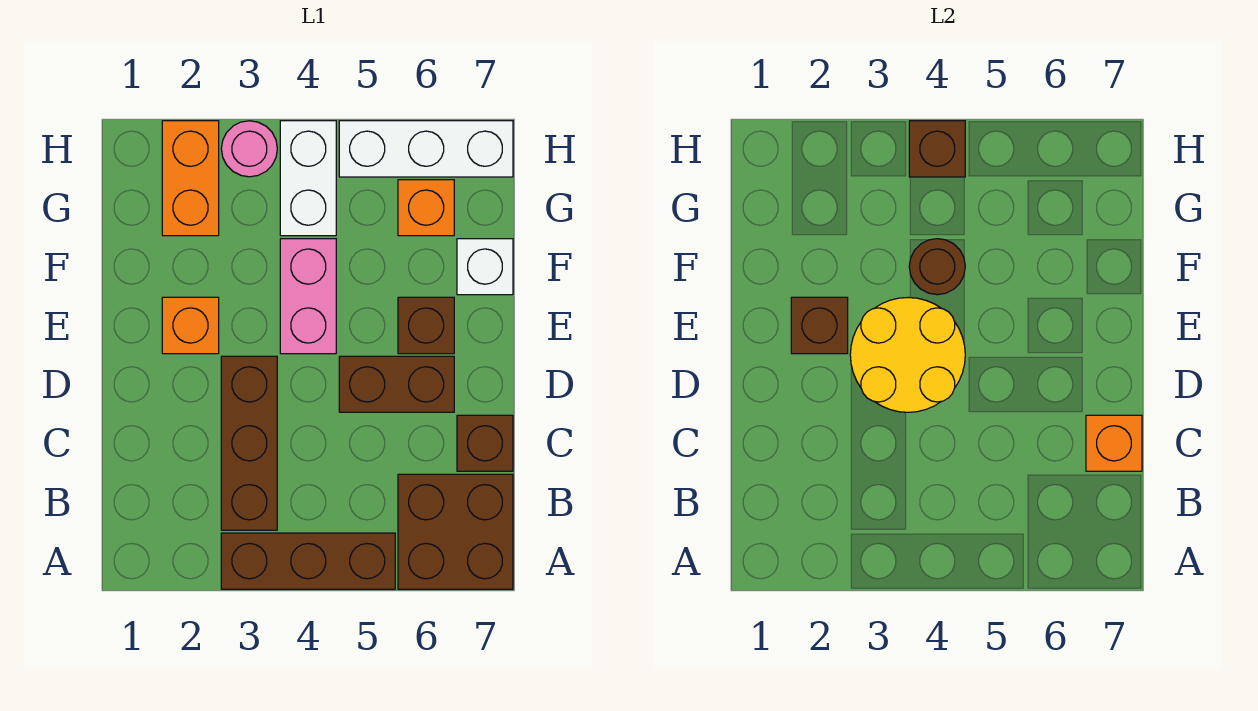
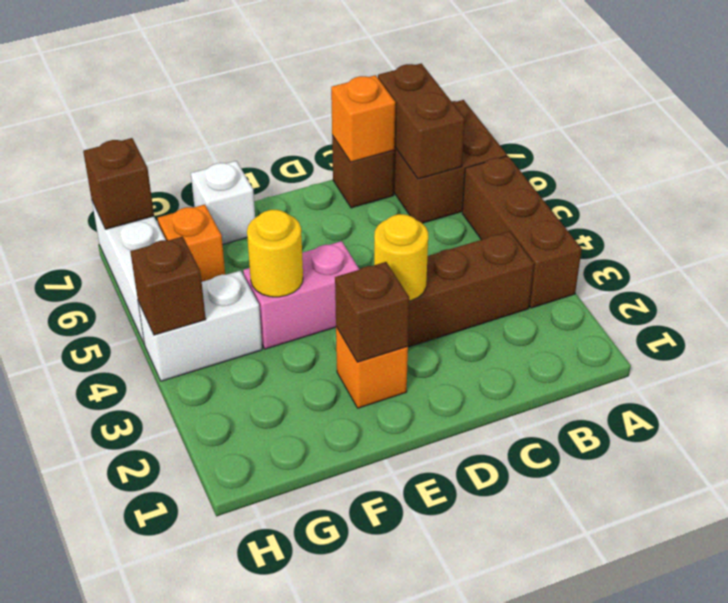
yellow round brick D3:E4 level 2 -> yellow round brick D3 level 2
brown brick D5:D6 level 1 -> brown brick B6:B7 level 2
brown brick E6 level 1 -> brown brick H7 level 2
brown round brick F4 level 2 -> yellow round brick F4 level 2
orange brick G2:H2 level 1 -> none
pink round brick H3 level 1 -> none

